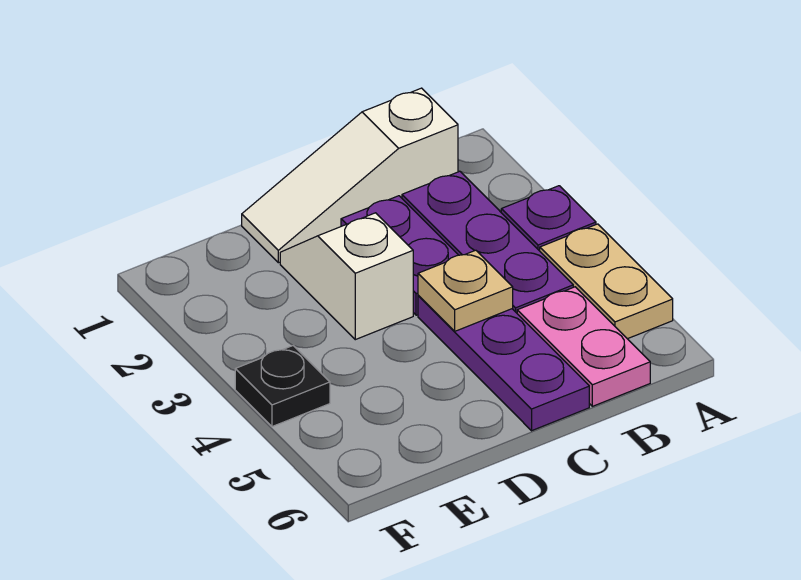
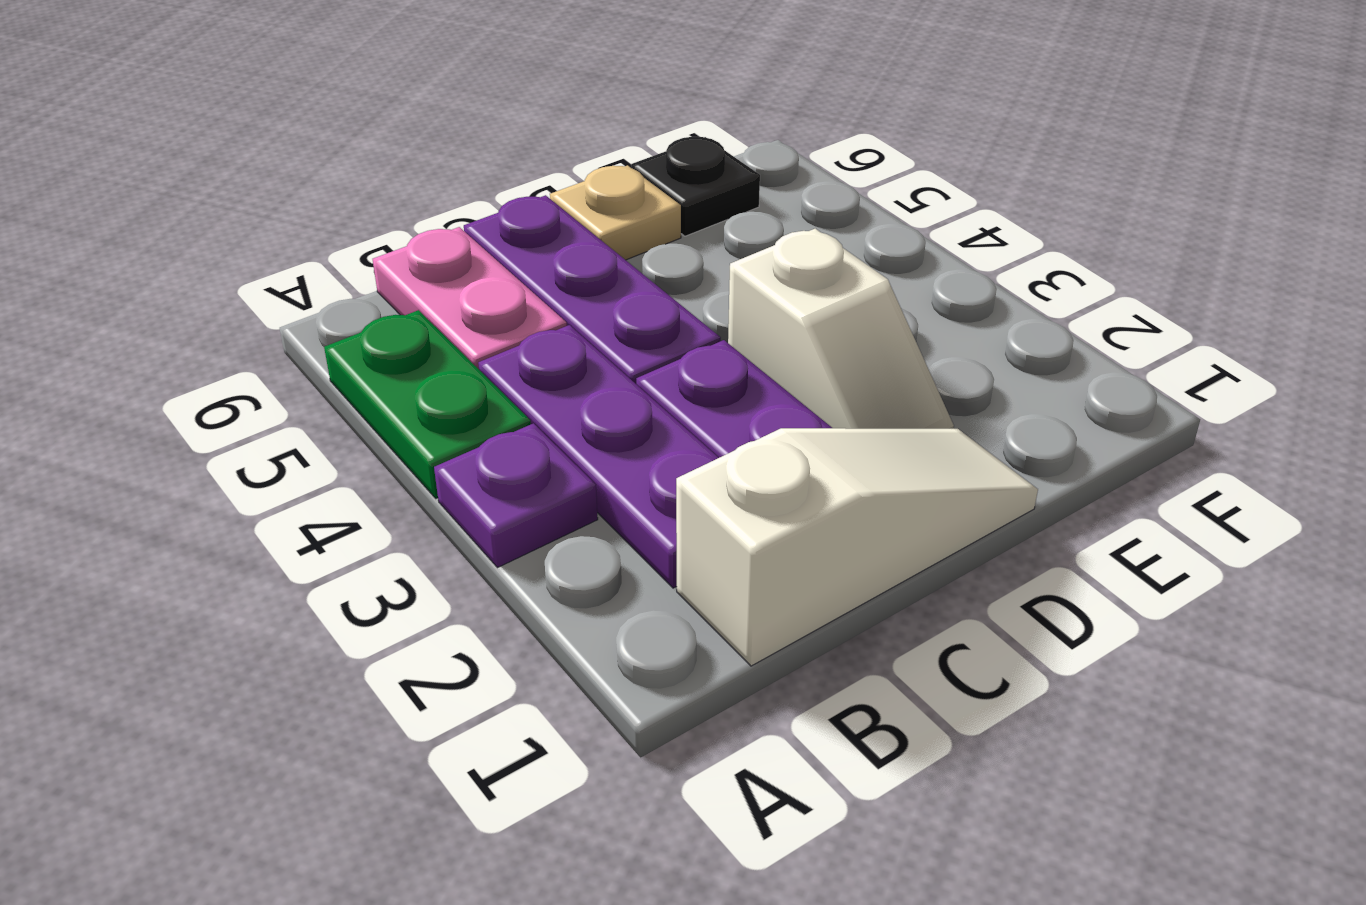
tan plate A4:A5 level 1 -> green plate A4:A5 level 1
tan plate C4 level 2 -> tan plate D6 level 1
black plate F4 level 1 -> black plate E6 level 1

